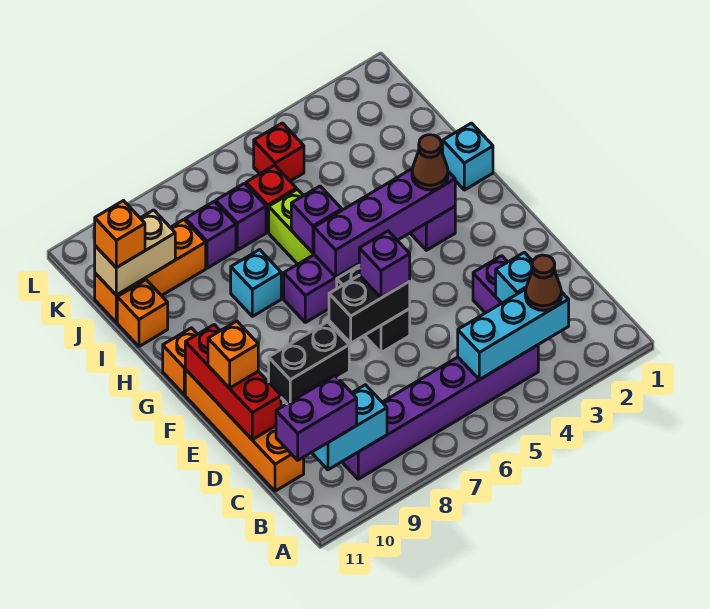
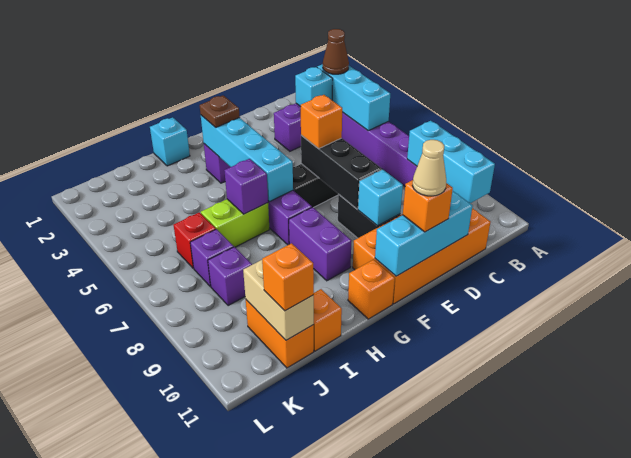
cyan brick B9:B10 level 2 -> cyan brick B8:B10 level 2
purple brick B10:B11 level 3 -> purple brick G8:G9 level 1
orange brick C11:F11 level 1 -> orange brick C10:F11 level 1
red brick D11:F11 level 2 -> cyan brick D11:F11 level 2
black brick E6:E7 level 2 -> black brick E6:E8 level 2
purple brick E6 level 3 -> orange brick E6 level 3
none -> tan cone E11 level 4
purple brick G3:G6 level 2 -> cyan brick G3:G6 level 2
brown cone G3 level 3 -> brown plate G3 level 3
cyan brick H8 level 1 -> cyan brick E9 level 2
orange brick J9:J11 level 1 -> orange brick J10:J11 level 1
red brick K5 level 1 -> none

